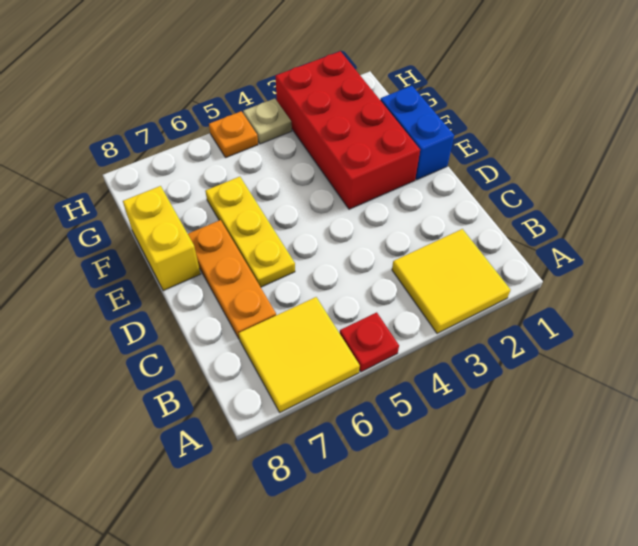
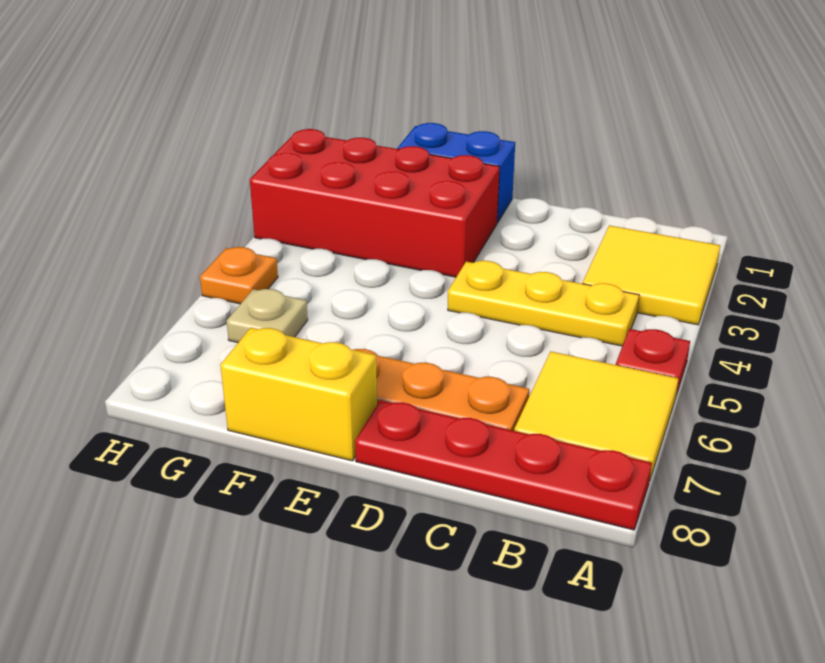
none -> red plate A8:D8 level 1
yellow plate D6:F6 level 1 -> yellow plate B4:D4 level 1
tan plate H4 level 1 -> tan plate G6 level 1

